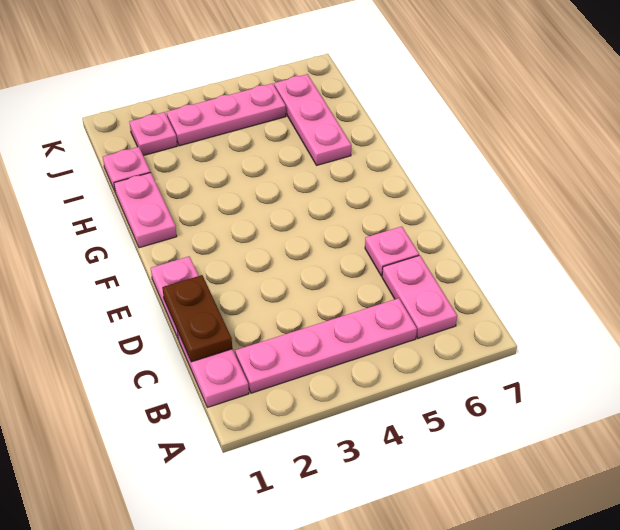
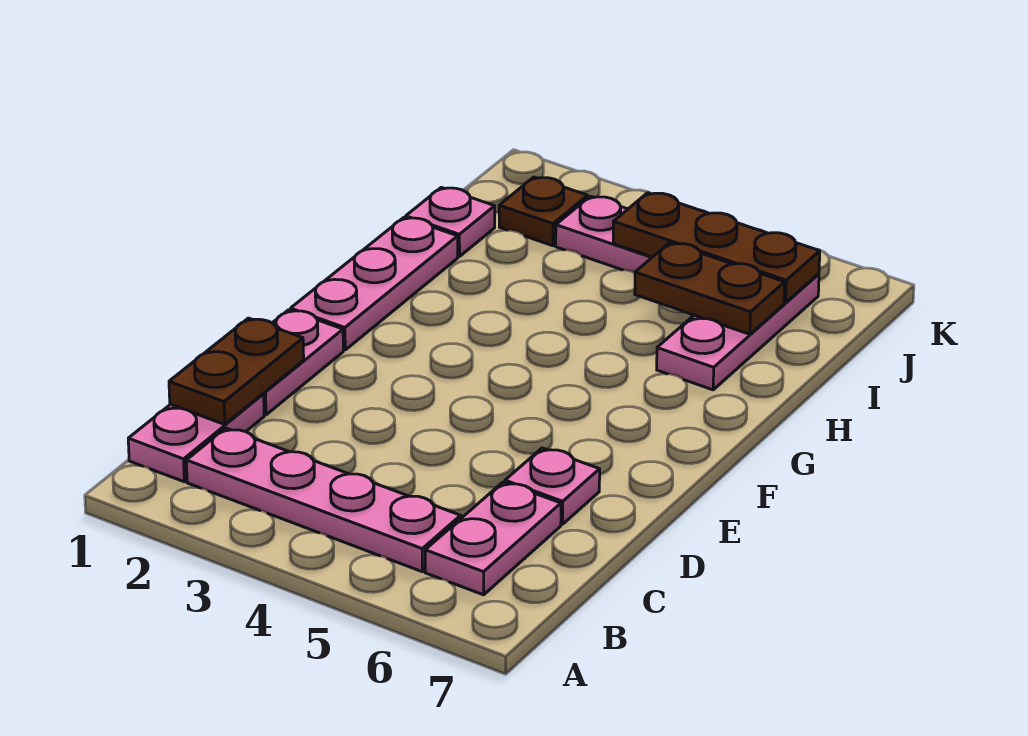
pink plate G1:H1 level 1 -> pink plate F1:H1 level 1
none -> brown plate I5:I6 level 2
pink plate J2 level 1 -> brown plate J2 level 1
none -> brown plate J4:J6 level 2

